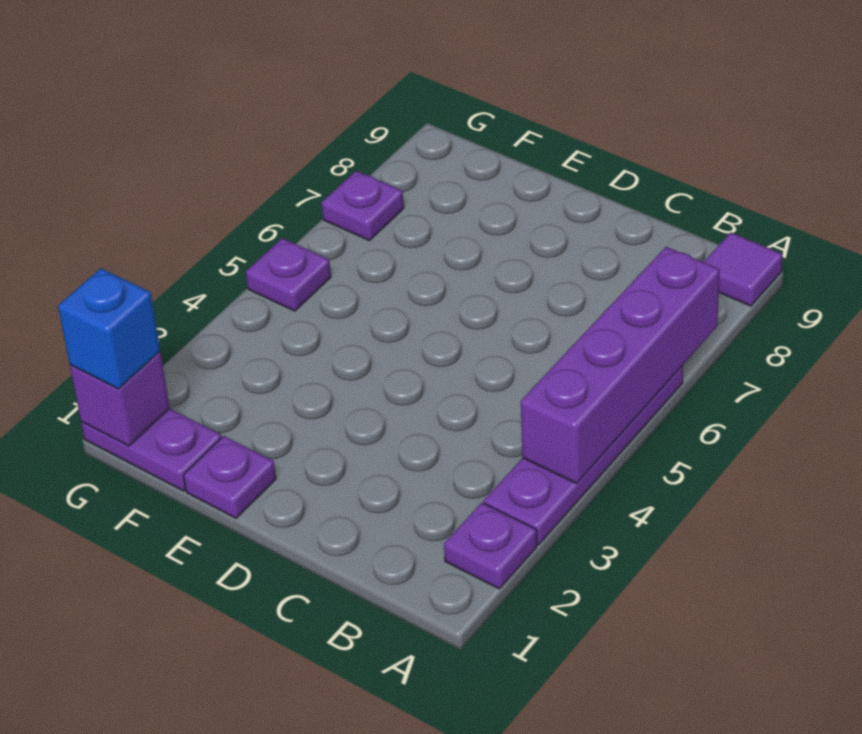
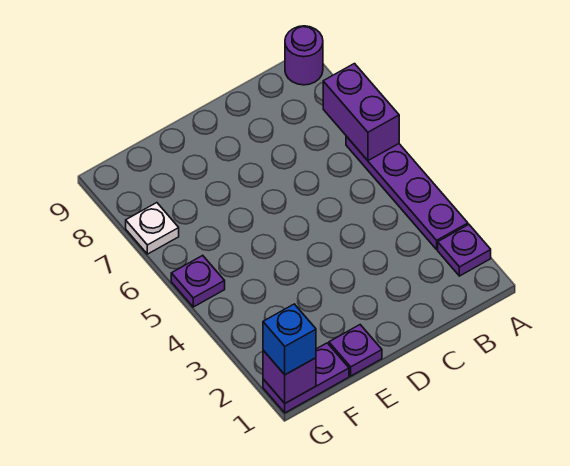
purple brick A4:A7 level 2 -> purple brick A6:A7 level 2
purple tile A9 level 1 -> purple round brick A9 level 1
purple plate G7 level 1 -> white plate G7 level 1

